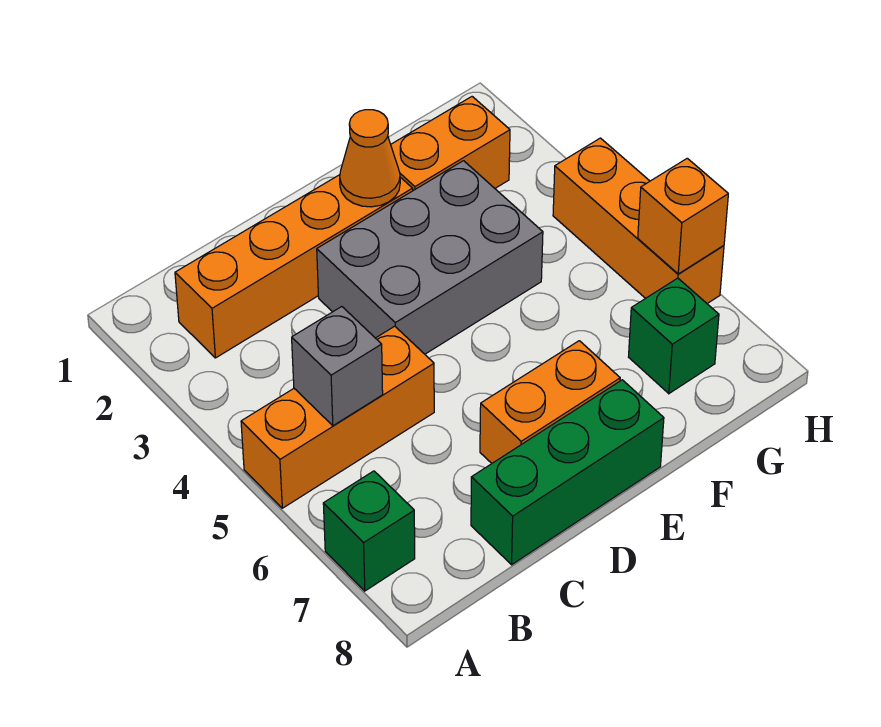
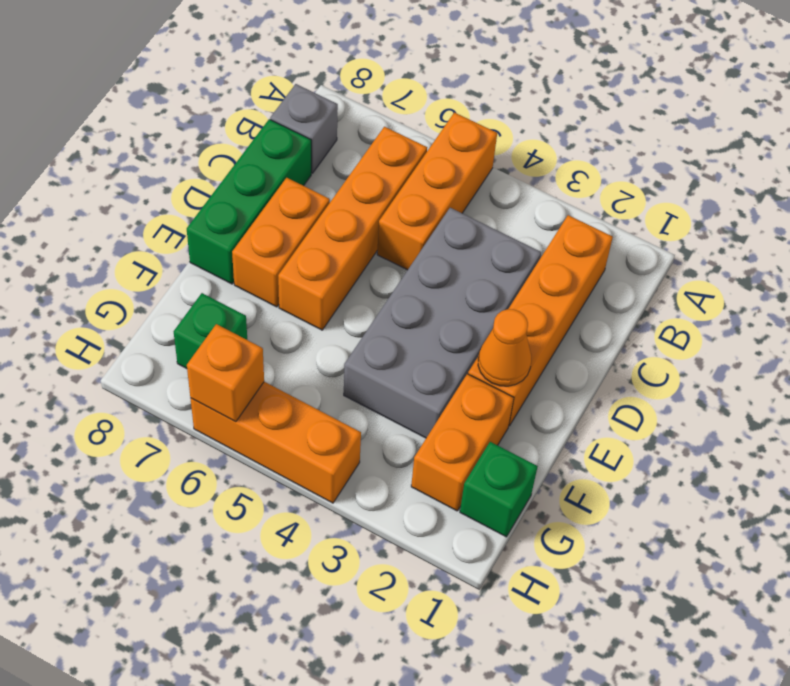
green brick A7 level 1 -> green brick G1 level 1
grey brick B5 level 2 -> grey brick B8 level 1
none -> orange brick B6:E6 level 1
grey brick D3:F4 level 1 -> grey brick C3:F4 level 1

